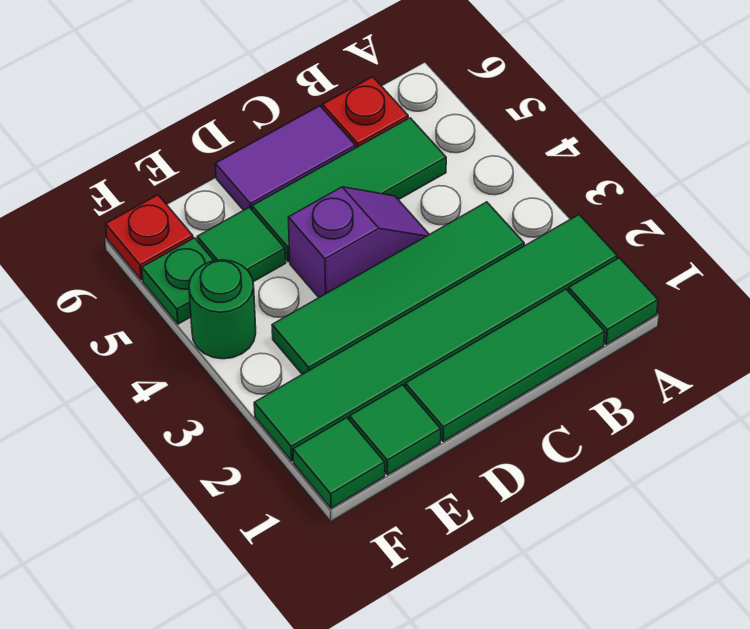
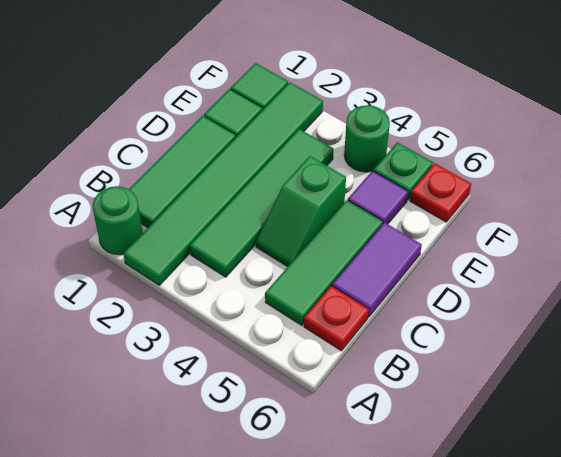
green tile A1 level 1 -> green round brick A1 level 1
purple slope C4:D4 level 1 top D -> green slope C4:D4 level 1 top D
green tile E5 level 1 -> purple tile E5 level 1

